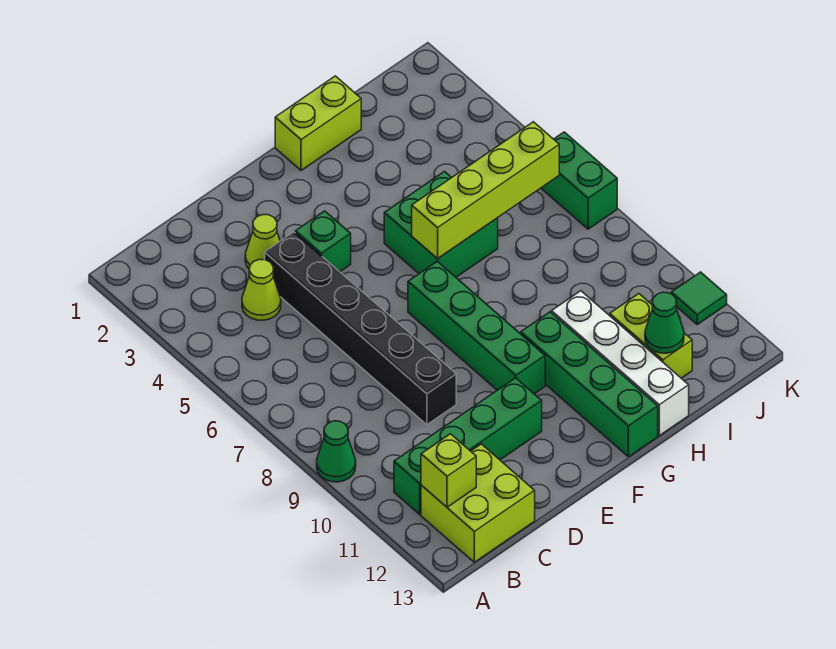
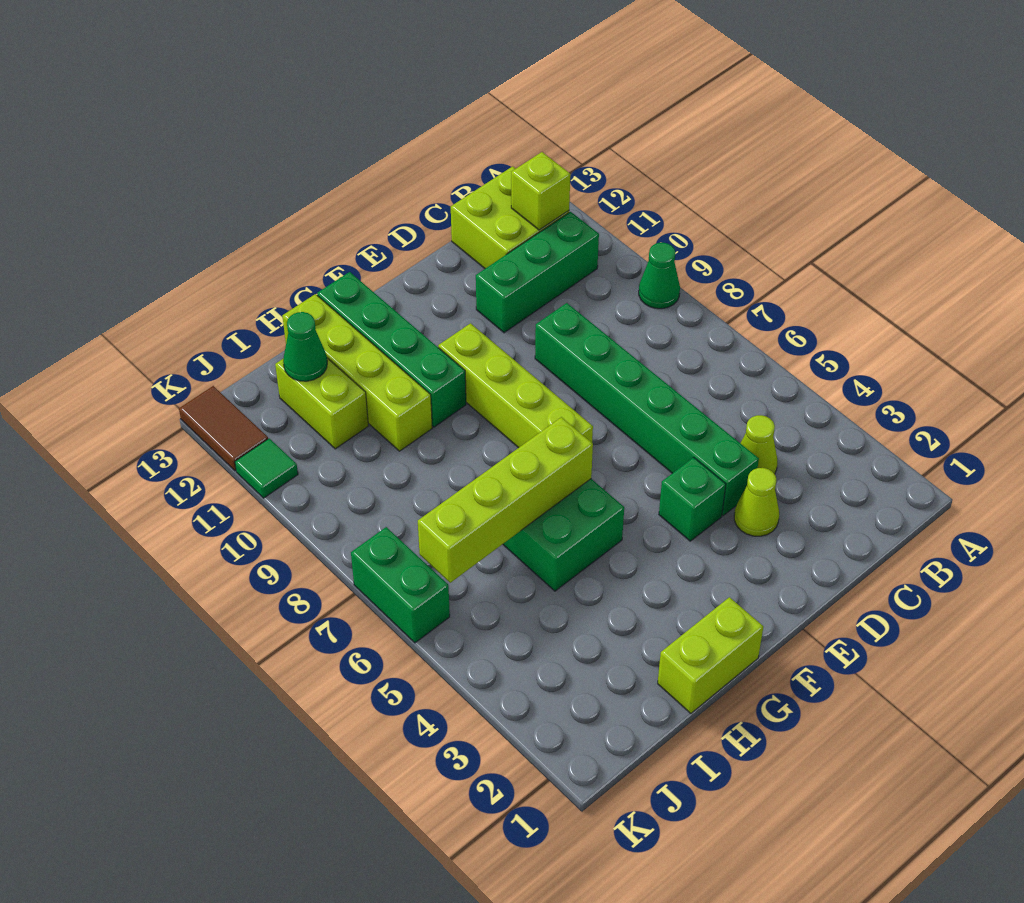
green brick B11:E11 level 1 -> green brick B11:D11 level 1
black brick D4:D9 level 1 -> green brick D4:D9 level 1
green brick F7:F10 level 1 -> lime brick F7:F10 level 1
white brick H10:H13 level 1 -> lime brick H10:H13 level 1
none -> brown tile K12:K13 level 1

